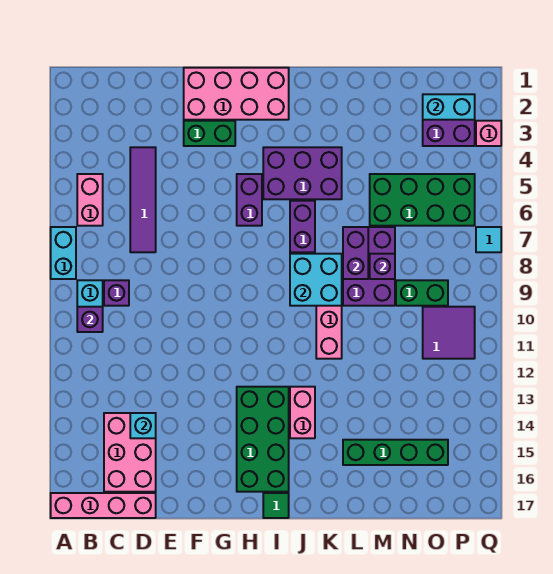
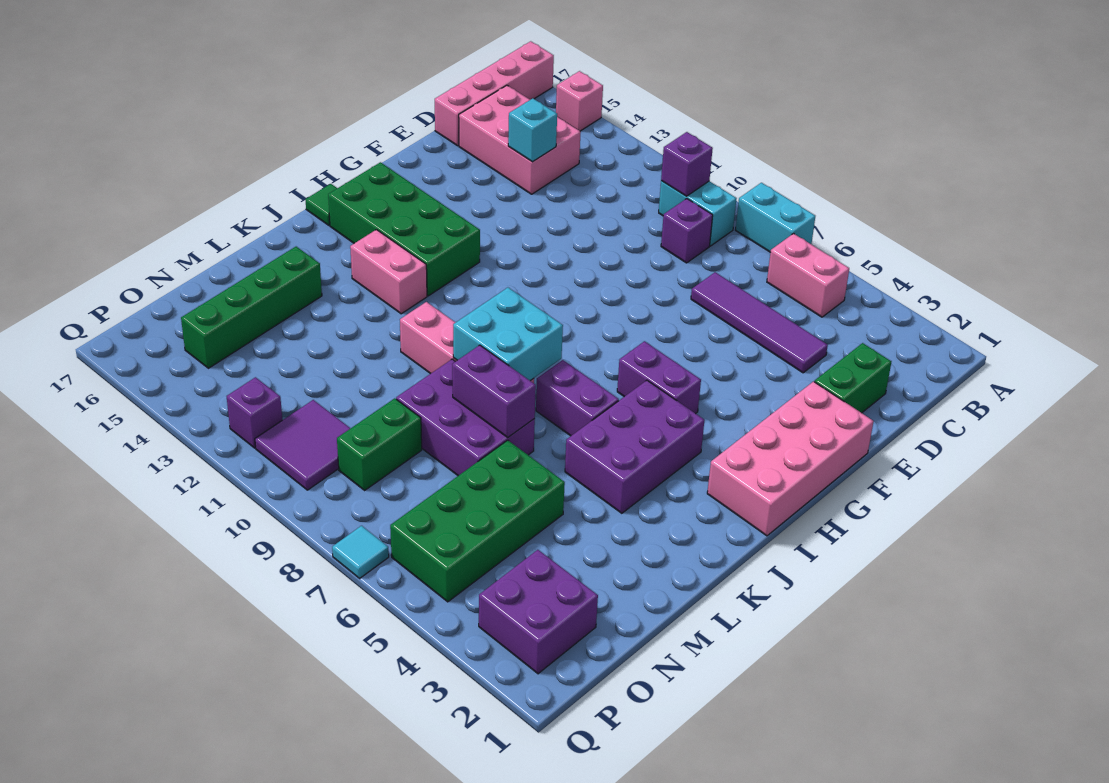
green brick F3:G3 level 1 -> green brick D2:E2 level 1
purple brick M8 level 2 -> purple brick P12 level 1
cyan brick O2:P2 level 2 -> none
pink brick Q3 level 1 -> pink brick A15 level 1

